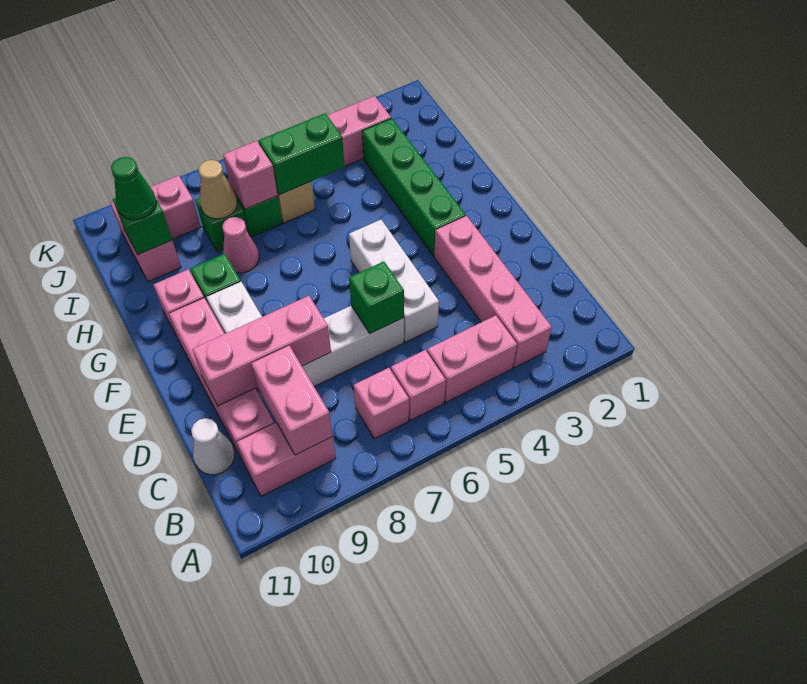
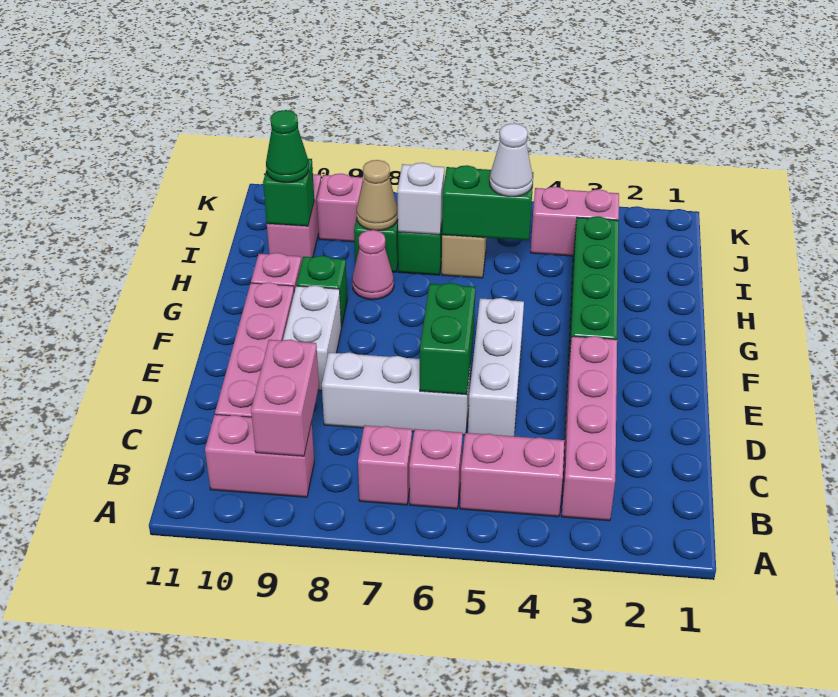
white cone C11 level 1 -> white cone I5 level 3
green brick D6 level 2 -> green brick D6:E6 level 2
pink brick D8:D10 level 2 -> none
pink brick I7 level 2 -> white brick I7 level 2

